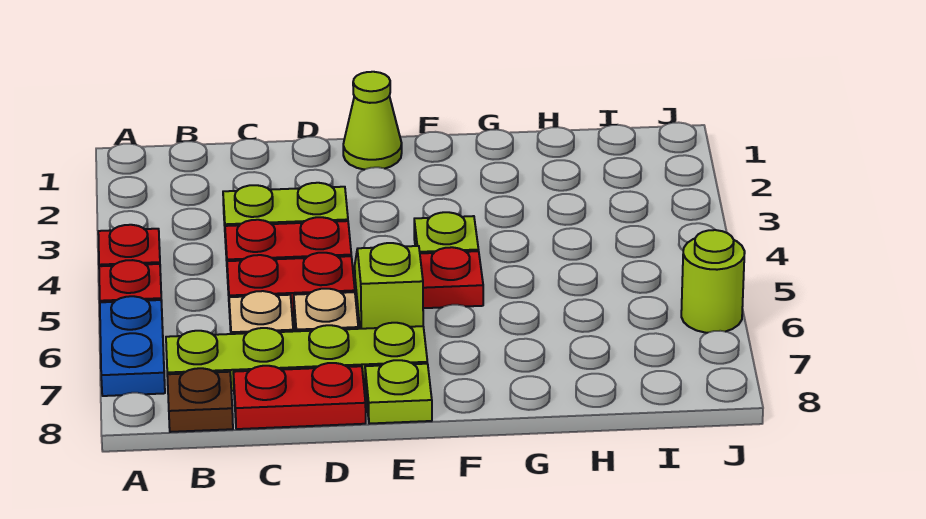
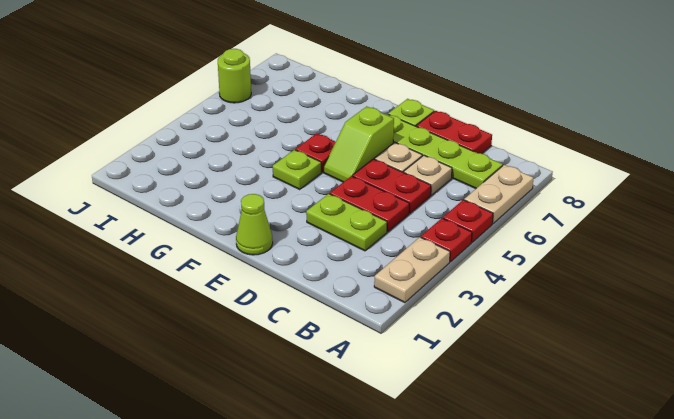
none -> tan plate A2:A3 level 1
blue plate A6:A7 level 1 -> tan plate A6:A7 level 1
brown plate B8 level 1 -> none

